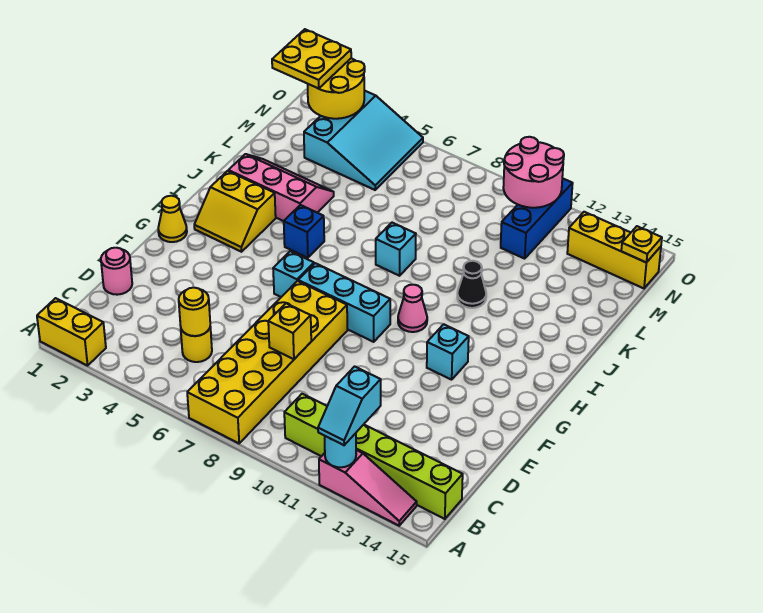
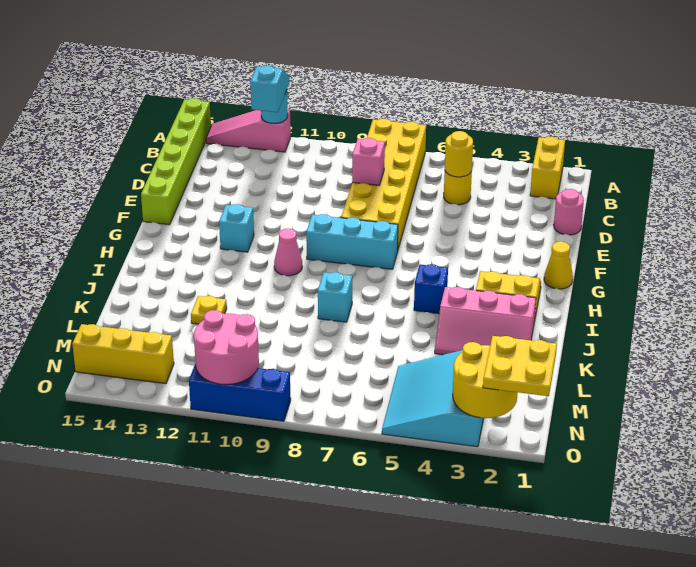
yellow brick A1:A2 level 1 -> yellow brick A2:B2 level 1
lime brick B10:B15 level 1 -> lime brick A15:F15 level 1
yellow brick D8 level 2 -> pink brick D8 level 2
cyan brick G6 level 1 -> none
black cone J11 level 1 -> none
blue brick M11:O11 level 1 -> blue brick O9:O11 level 1
yellow plate N15 level 2 -> yellow plate K12 level 1

